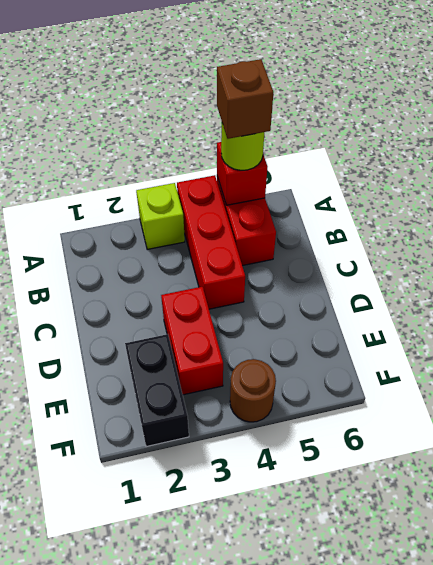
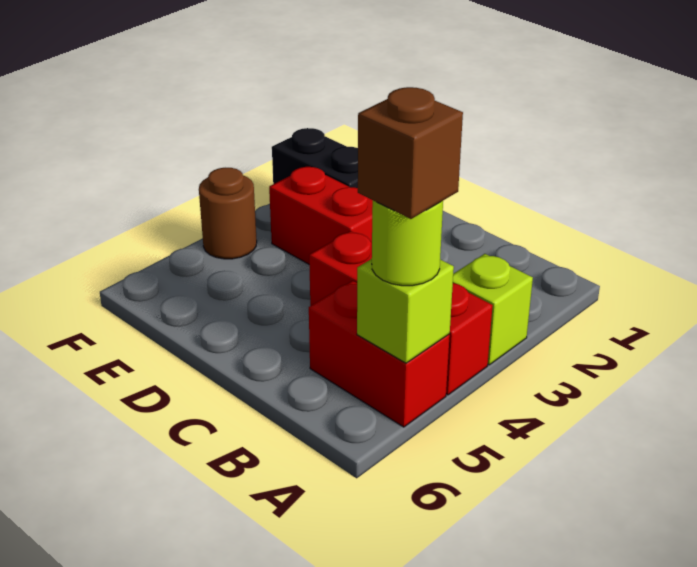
red brick A5 level 2 -> lime brick A5 level 2

